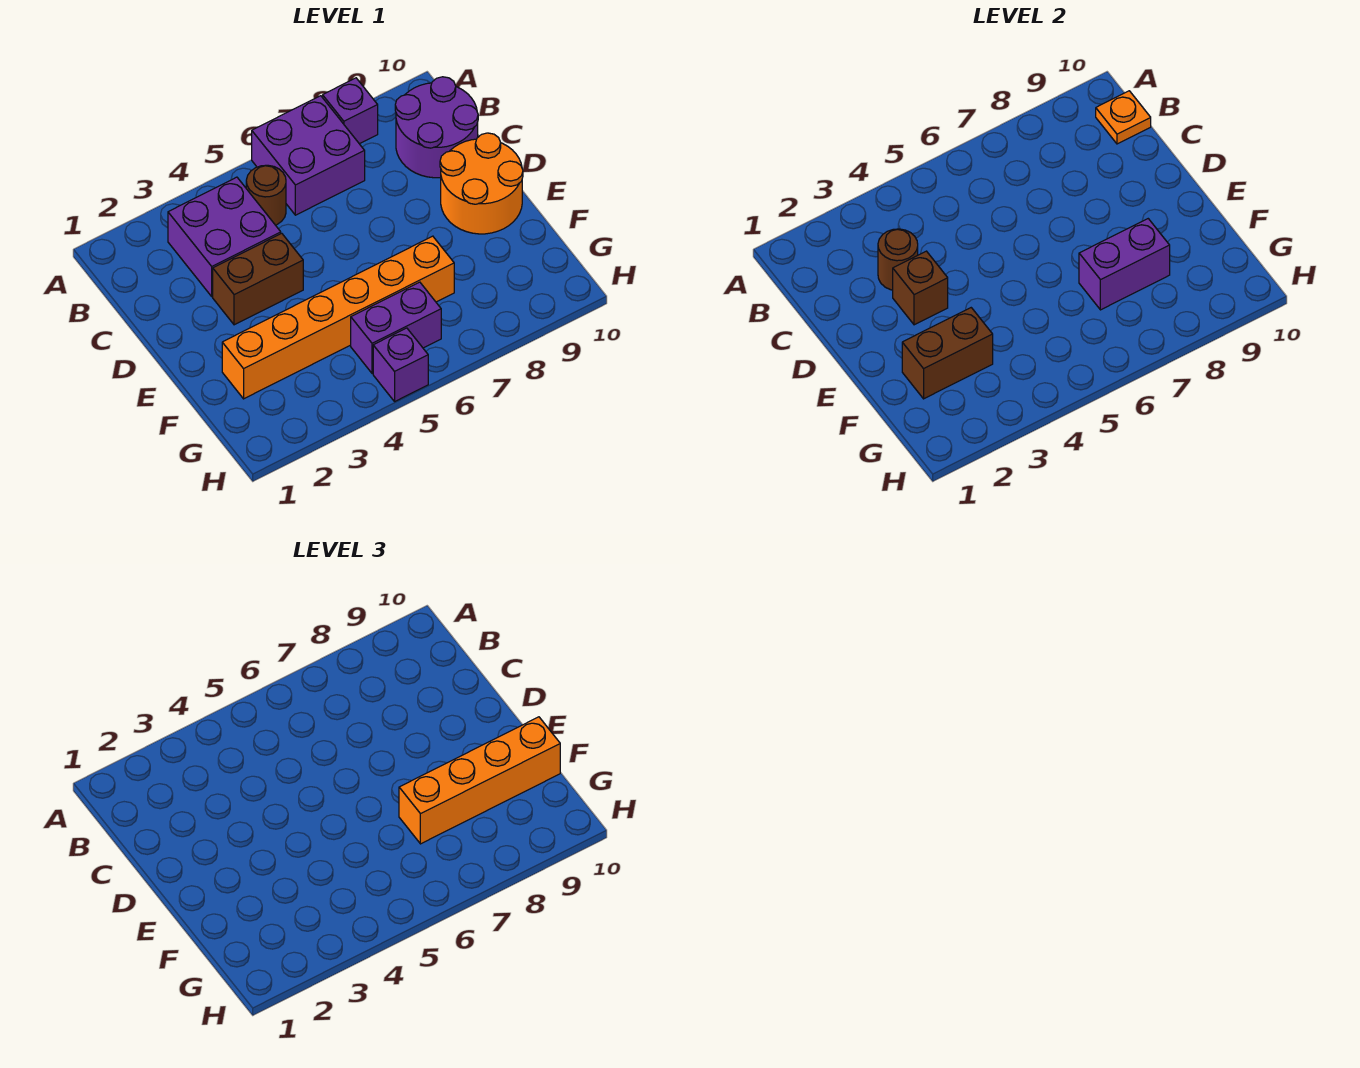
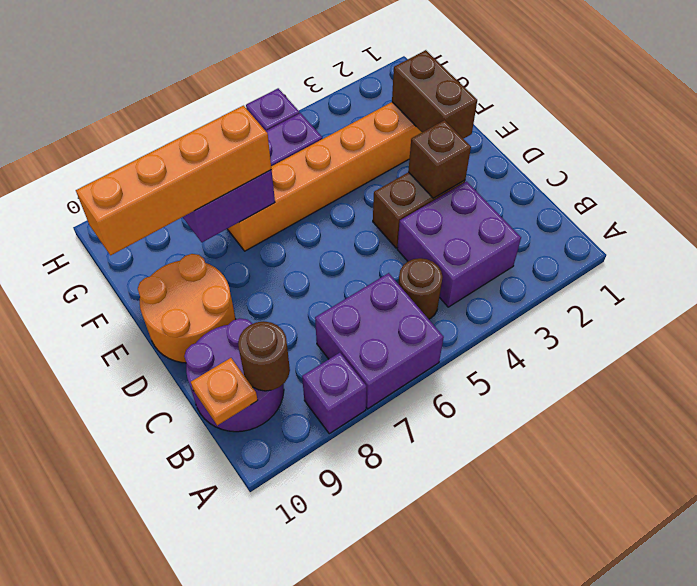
brown round brick C3 level 2 -> brown round brick B9 level 2
brown brick F2:F3 level 2 -> brown brick E2:F2 level 2

